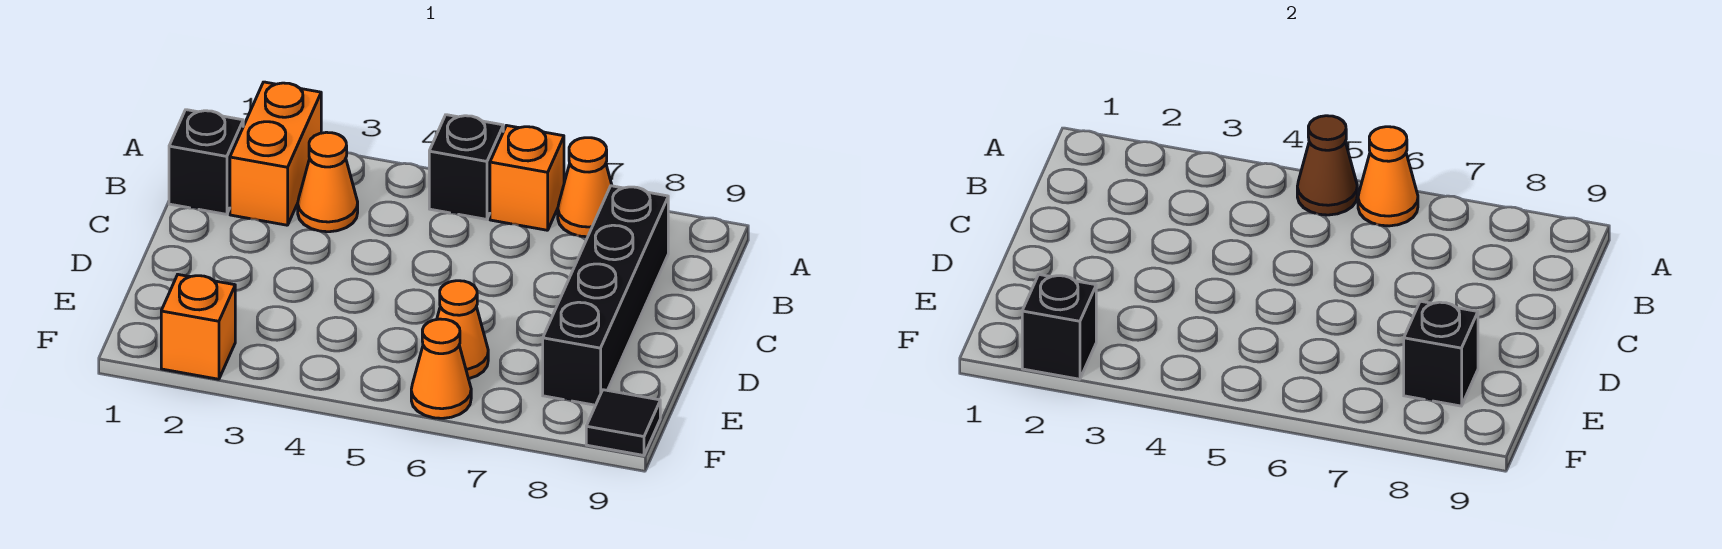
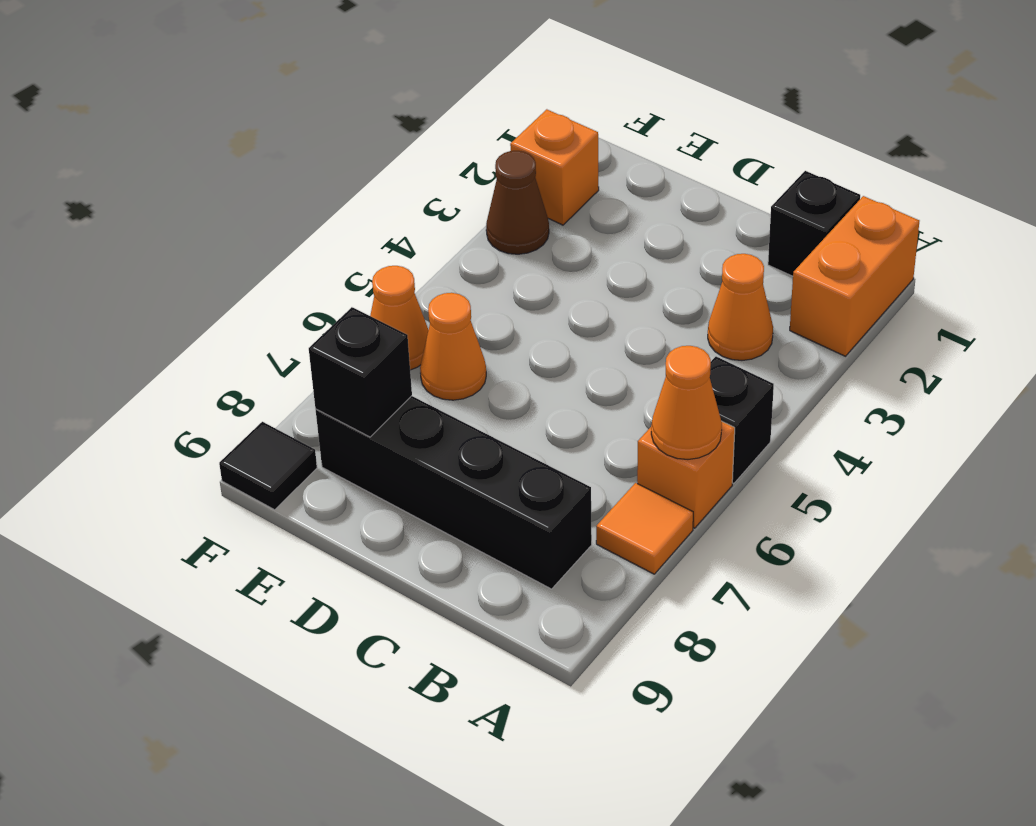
orange brick A2:B2 level 1 -> orange brick A1:A2 level 1
brown cone A5 level 2 -> brown cone F3 level 1
orange cone A7 level 1 -> orange tile A7 level 1
black brick F2 level 2 -> none

